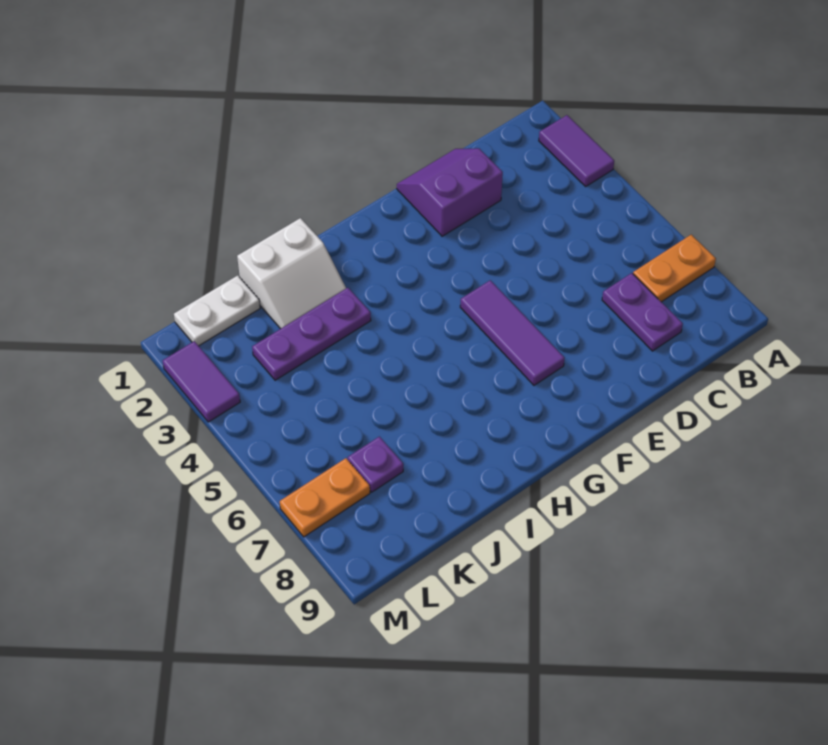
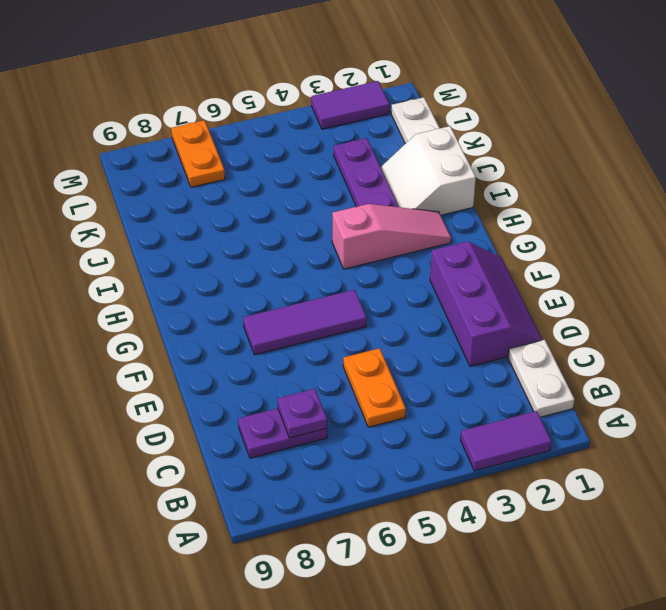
orange plate A7:B7 level 1 -> orange plate C5:D5 level 1
none -> white plate B1:C1 level 1
purple slope D1:E2 level 1 top 2 -> purple slope D1:F2 level 1 top 2
none -> pink slope H2:H4 level 1 top 4
purple plate K7 level 1 -> purple plate C7 level 2

